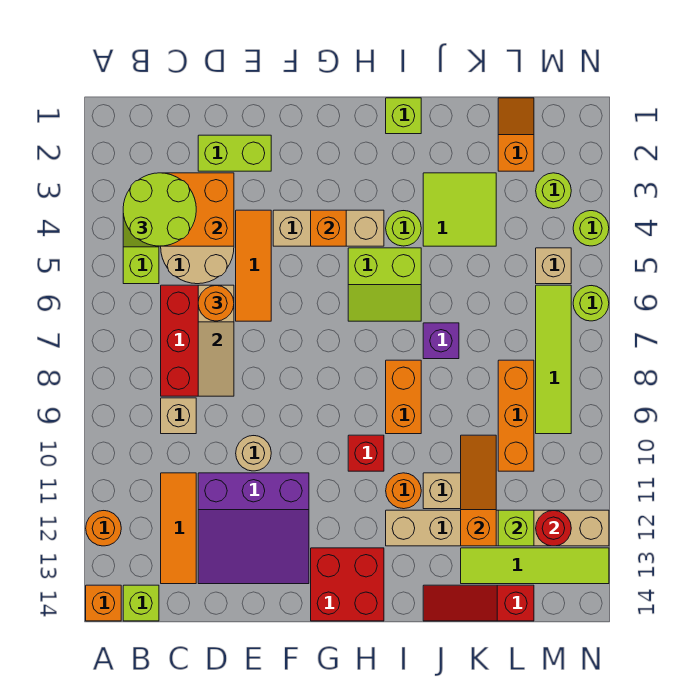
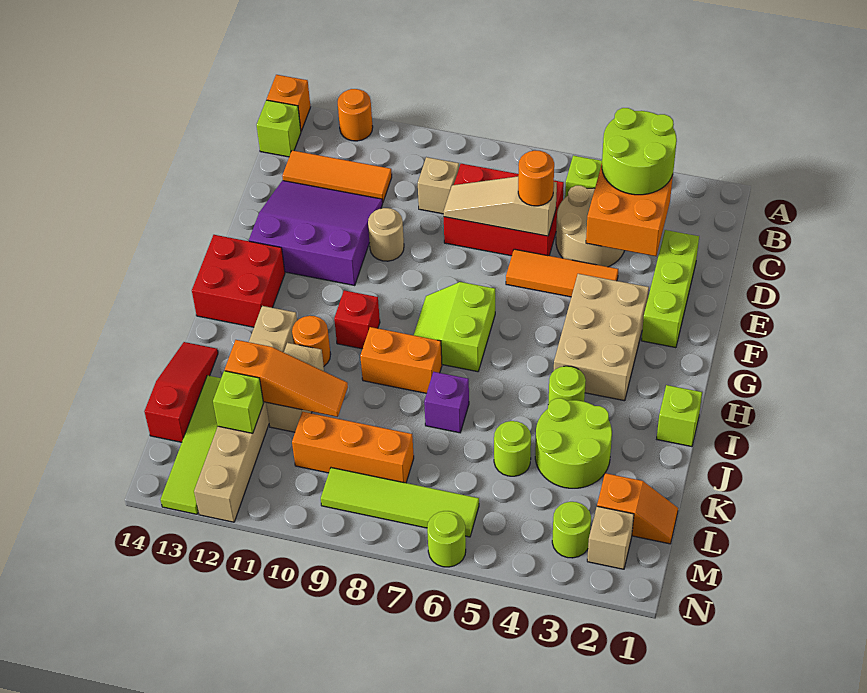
lime brick D2:E2 level 1 -> lime brick D2:F2 level 1
purple slope D11:F13 level 1 top 11 -> purple slope D11:F13 level 1 top F
tan brick F4:H4 level 1 -> tan brick F3:H4 level 1
orange brick G4 level 2 -> none
lime slope H5:I6 level 1 top 5 -> lime slope G7:H8 level 1 top 7
lime tile J3:K4 level 1 -> lime round brick J3:K4 level 1
tan brick M5 level 1 -> tan brick M2 level 1
red round brick M12 level 2 -> none
lime round brick N4 level 1 -> lime round brick K5 level 1

